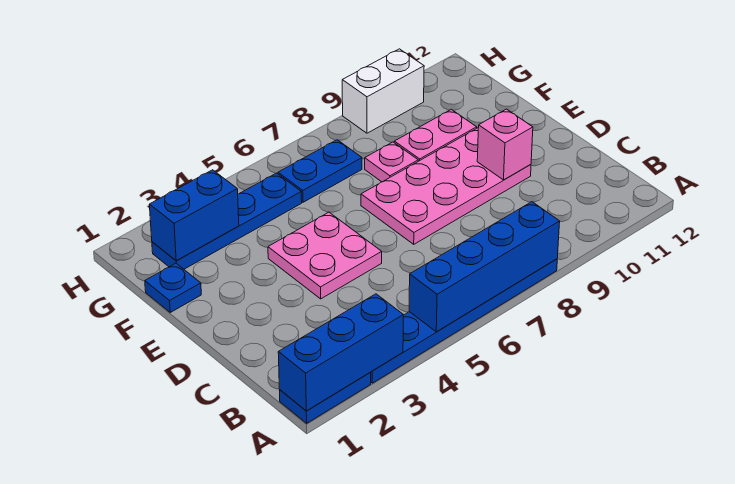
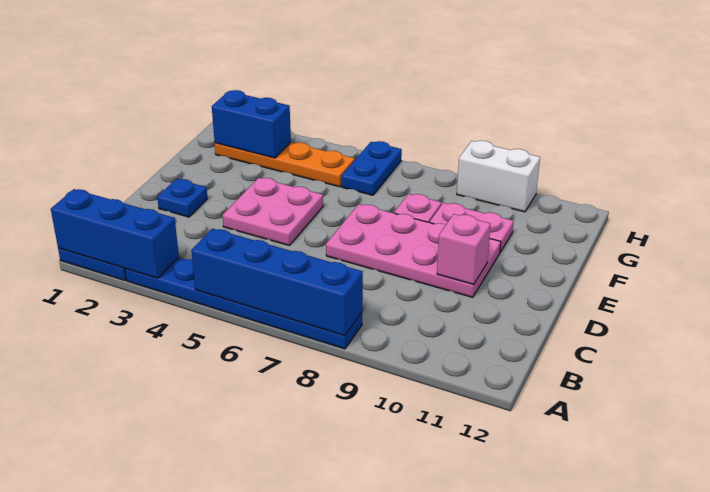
blue plate F1 level 1 -> blue plate D2 level 1
blue plate G2:G5 level 1 -> orange plate G2:G5 level 1
blue plate G6:G7 level 1 -> blue plate G6:H6 level 1

